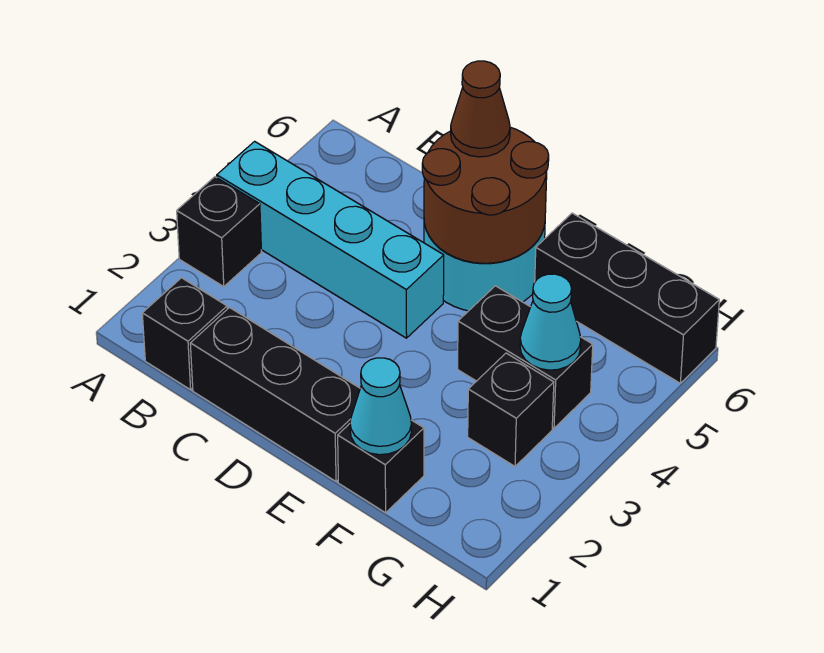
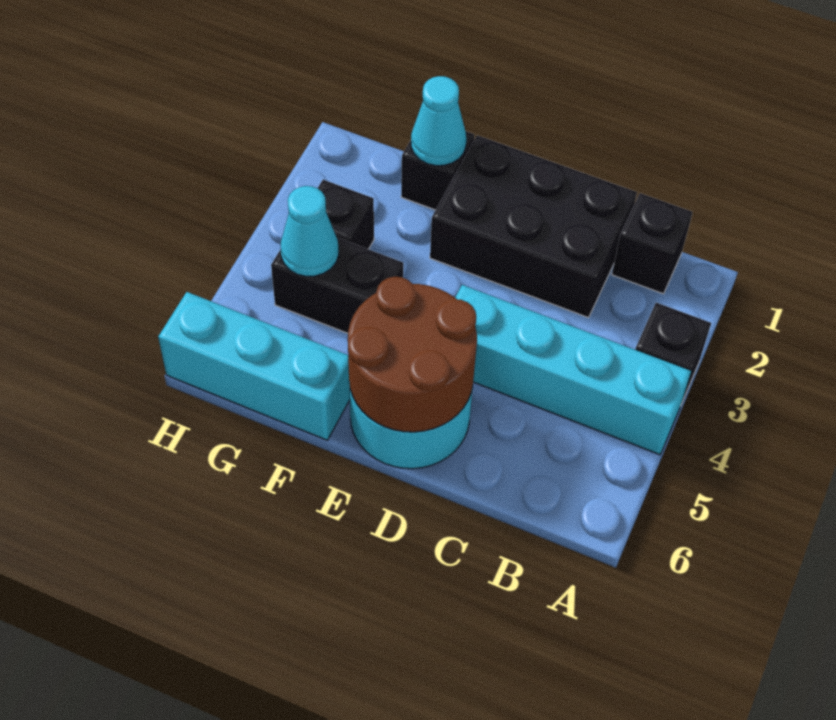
black brick C1:E1 level 1 -> black brick C1:E2 level 1
brown cone D6 level 3 -> none
black brick F6:H6 level 1 -> cyan brick F6:H6 level 1

